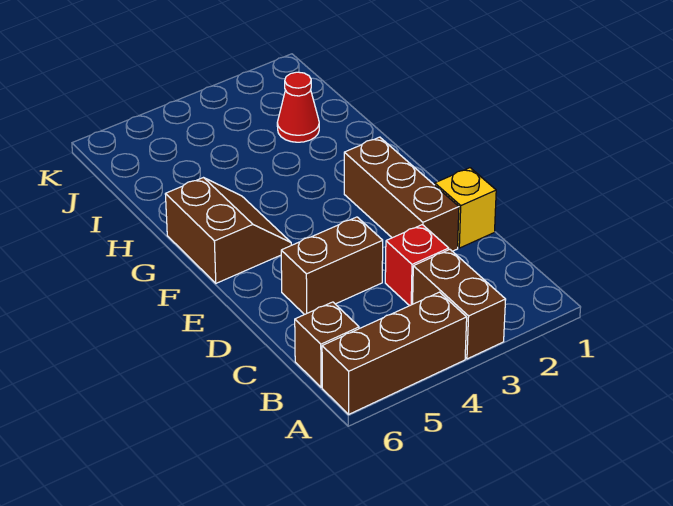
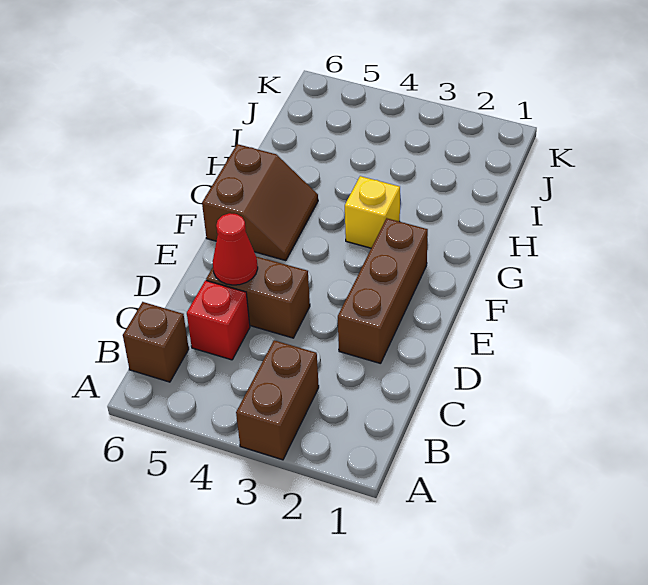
brown brick A4:A6 level 1 -> none
red brick C3 level 1 -> red brick C5 level 1
yellow brick D1 level 1 -> yellow brick G3 level 1
red cone I2 level 1 -> red cone D5 level 2

